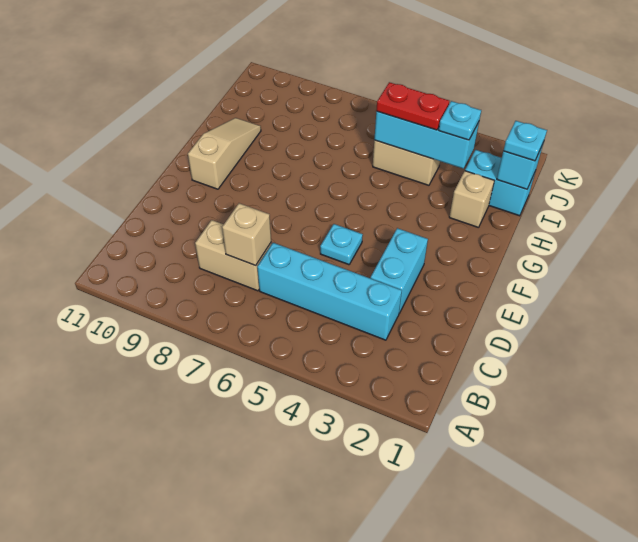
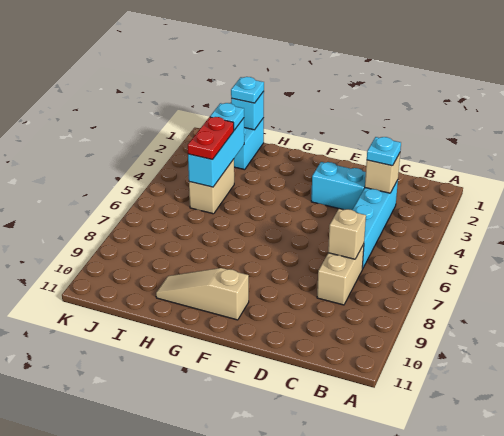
cyan plate E5 level 1 -> cyan plate C3 level 3
tan brick H2 level 1 -> tan brick C3 level 2

